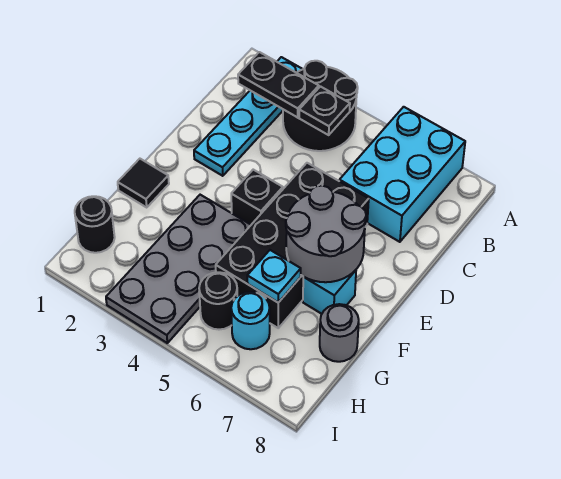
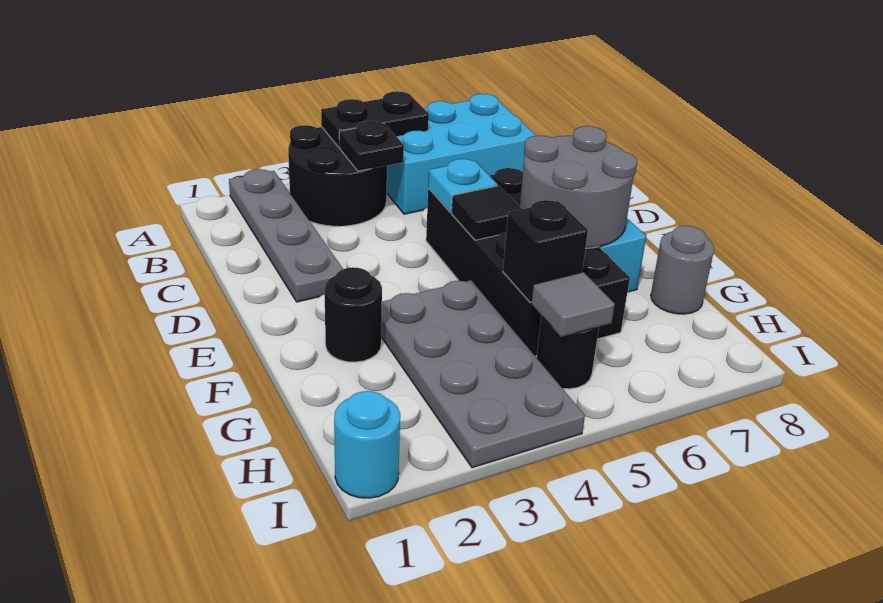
cyan plate A2:D2 level 1 -> grey plate A2:D2 level 1
cyan brick A6:C7 level 1 -> cyan brick A5:B7 level 1
black plate B2:B3 level 2 -> black plate A4:A5 level 2
black brick E4 level 1 -> black brick G5 level 2
black tile F1 level 1 -> black tile E5 level 2
cyan plate G6 level 2 -> cyan plate D5 level 2
black round brick H1 level 1 -> black round brick F2 level 1
none -> grey tile H5 level 2
cyan round brick H6 level 1 -> cyan round brick I1 level 1

